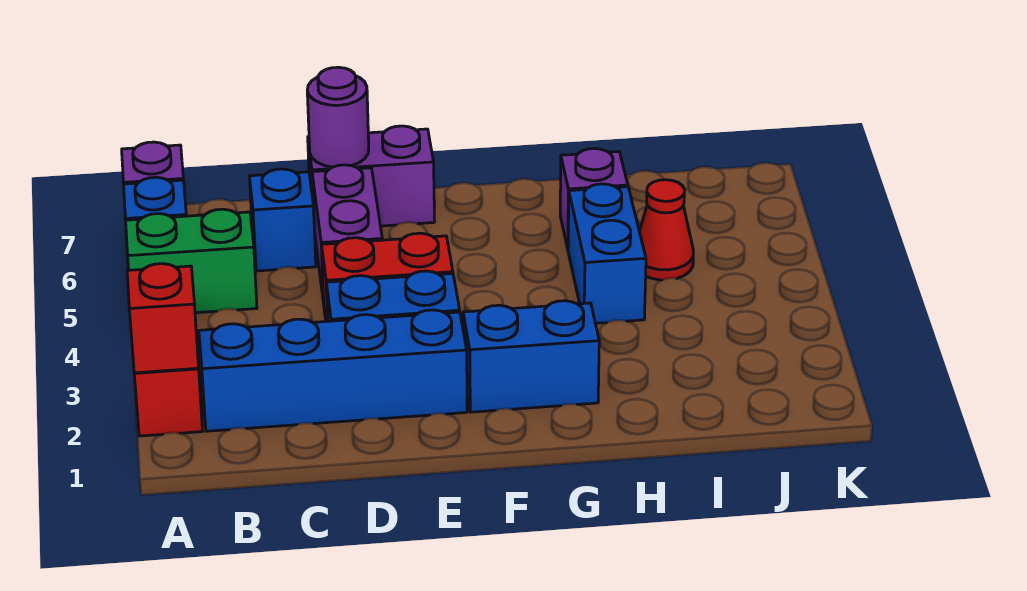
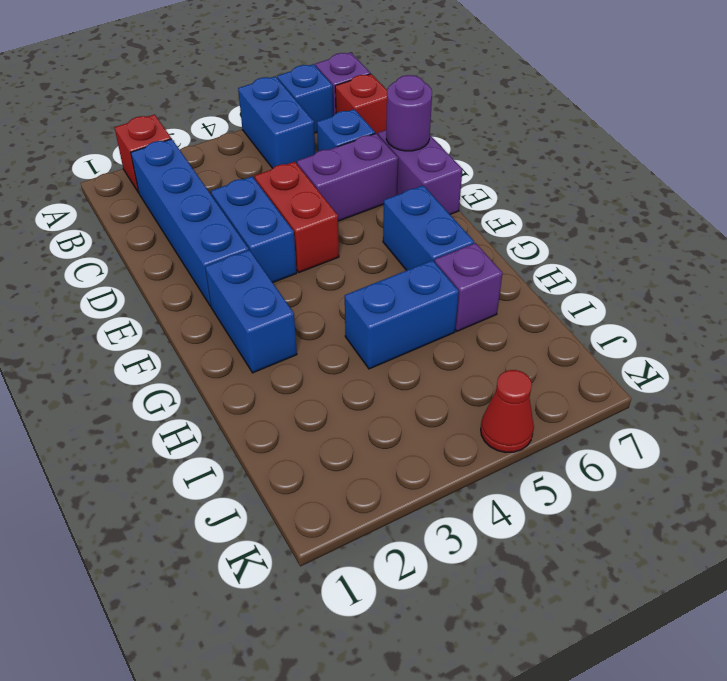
red brick A2 level 2 -> red brick B7 level 1
green brick A5:B5 level 1 -> blue brick A5:B5 level 1
none -> blue brick F6:G6 level 1
red cone I5 level 1 -> red cone K5 level 1

